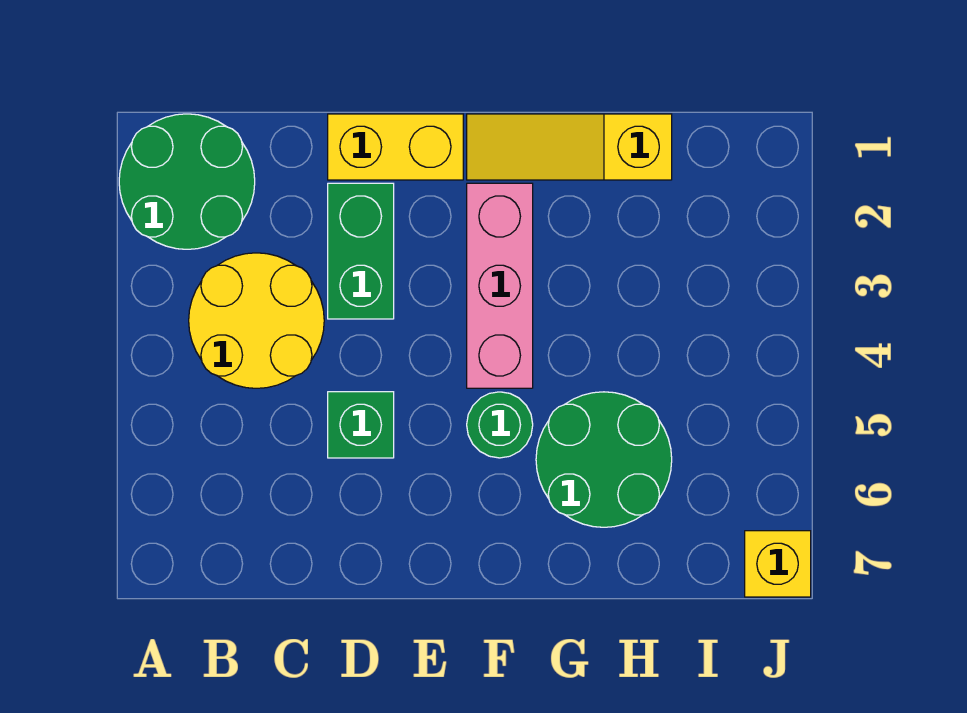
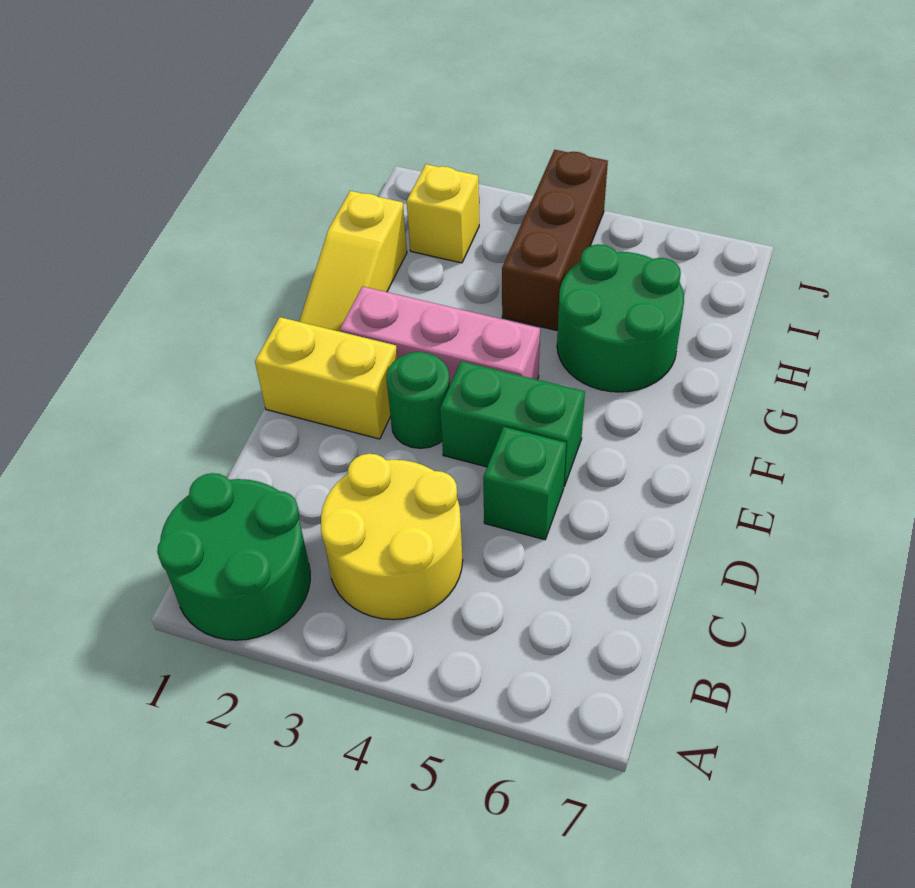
yellow brick D1:E1 level 1 -> yellow brick E1:E2 level 1
green brick D2:D3 level 1 -> green brick E4:E5 level 1
green round brick F5 level 1 -> green round brick E3 level 1
none -> brown brick H4:J4 level 1
yellow brick J7 level 1 -> yellow brick I2 level 1

